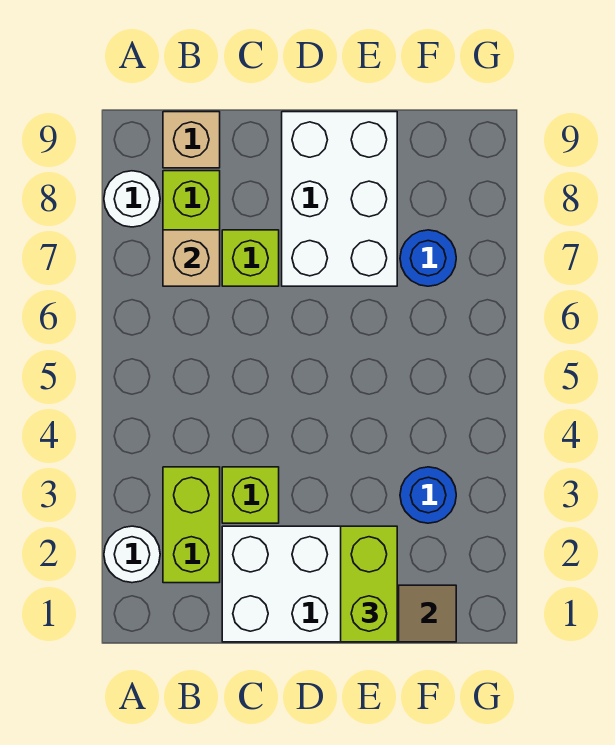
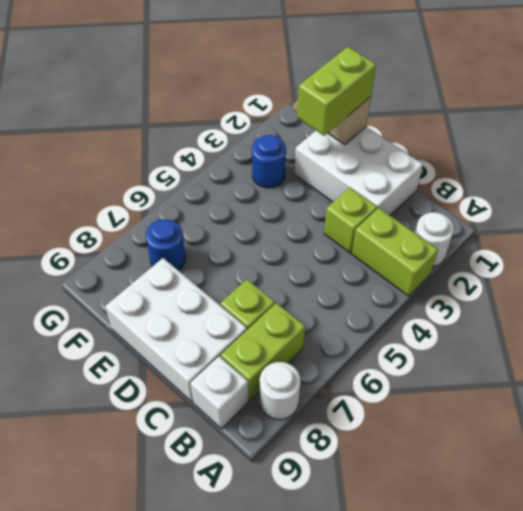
lime brick B2:B3 level 1 -> lime brick A3:B3 level 1
tan brick B7 level 2 -> none
tan brick B9 level 1 -> white brick B9 level 1
white brick D7:E9 level 1 -> white brick C8:E9 level 1

